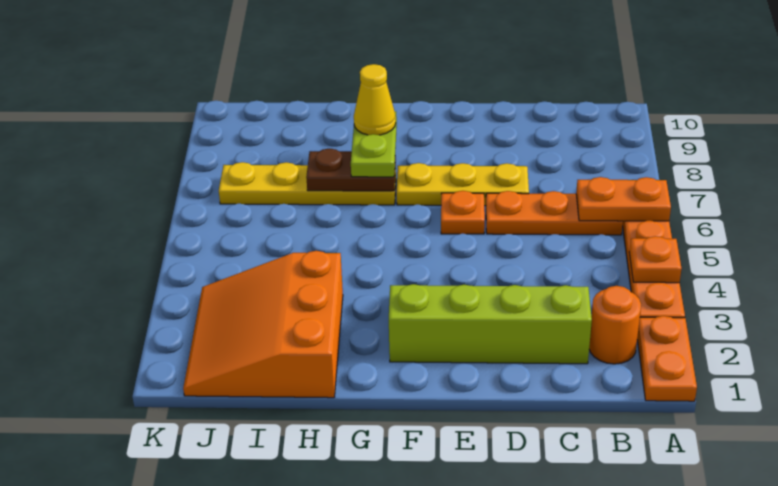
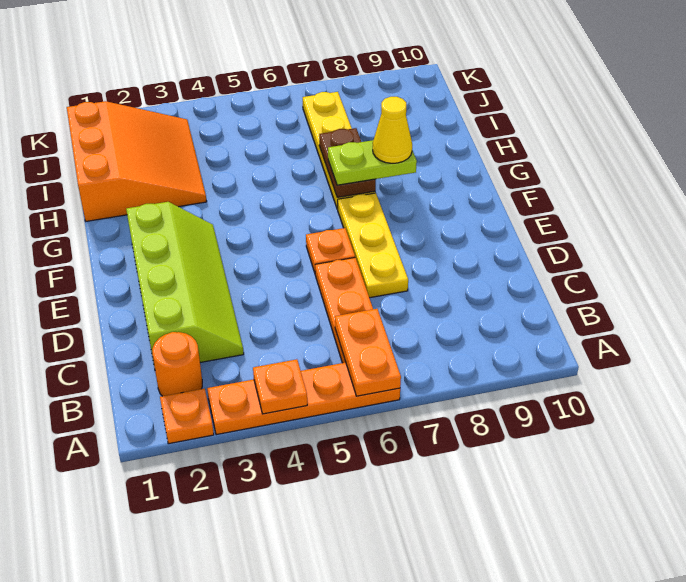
orange plate A1:A2 level 1 -> orange plate A2 level 1
orange slope H1:J3 level 1 top H -> orange slope H1:J3 level 1 top 1

